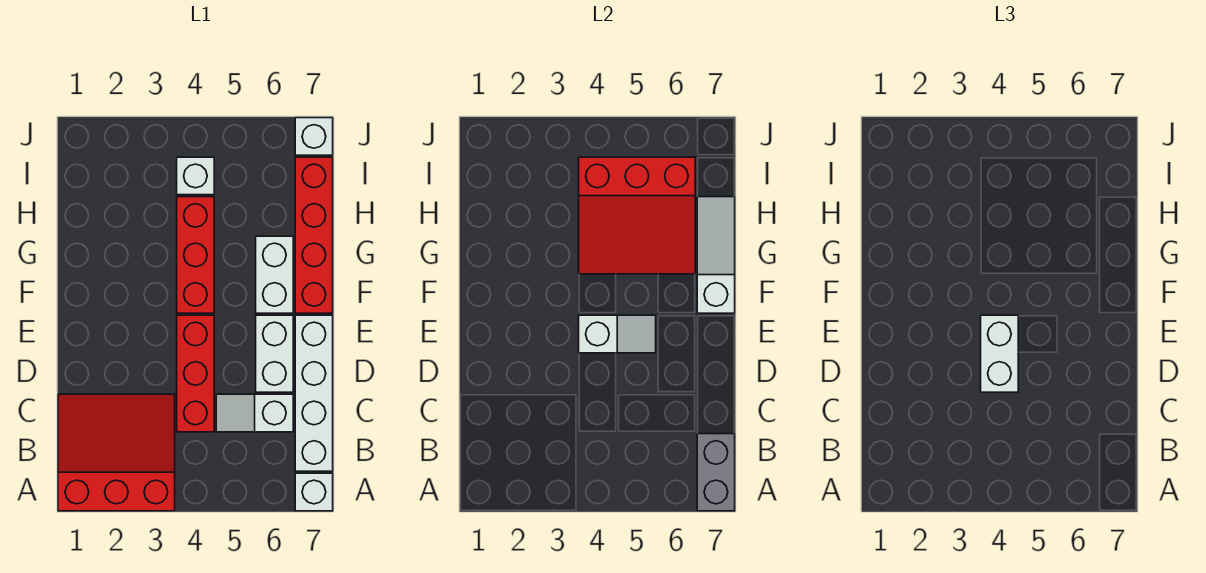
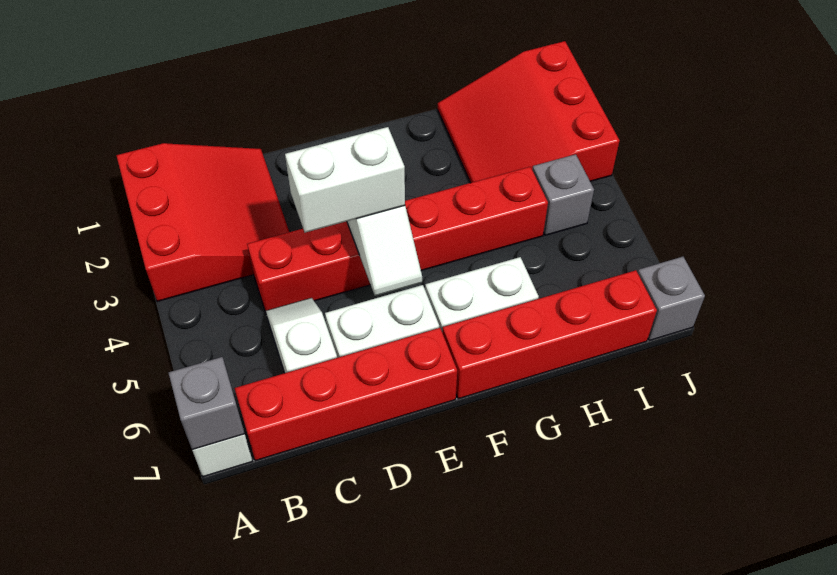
grey brick A7:B7 level 2 -> grey brick A7 level 2
white brick B7:E7 level 1 -> red brick B7:E7 level 1
white slope F7:H7 level 2 top F -> none
red slope G4:I6 level 2 top I -> red slope H1:J3 level 1 top J
white brick I4 level 1 -> grey brick I4 level 1
white brick J7 level 1 -> grey brick J7 level 1

